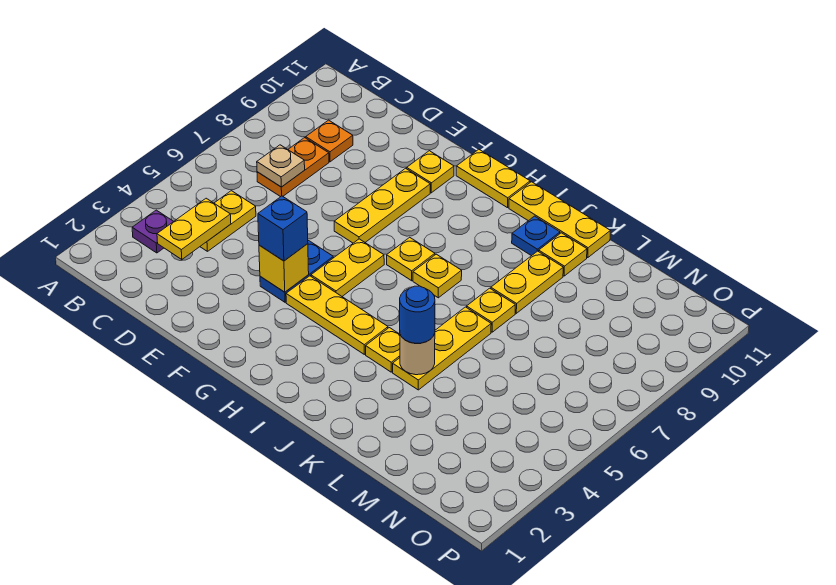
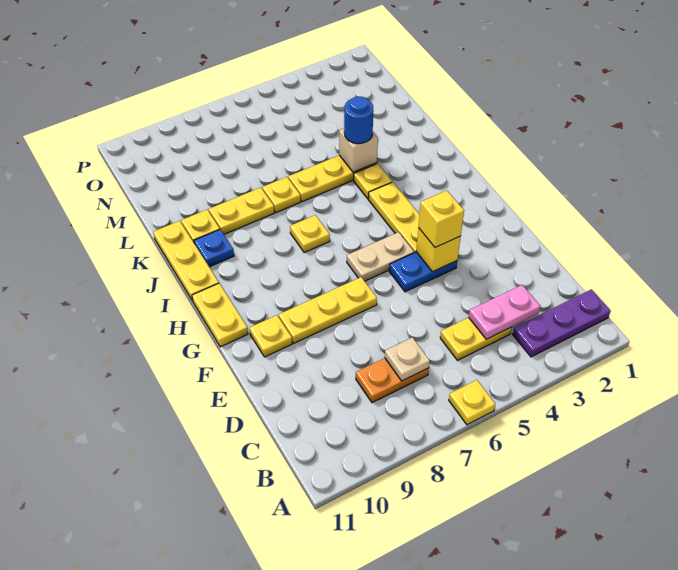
purple plate B3 level 1 -> purple plate B1:B3 level 1
yellow plate C3:C4 level 2 -> pink plate C3:C4 level 2
orange plate C9 level 1 -> none
blue brick F4 level 3 -> yellow brick F4 level 3
yellow plate G5:G6 level 1 -> tan plate G5:G6 level 1
yellow plate H7 level 1 -> yellow plate A6 level 1
tan round brick K4 level 2 -> tan brick K4 level 2

